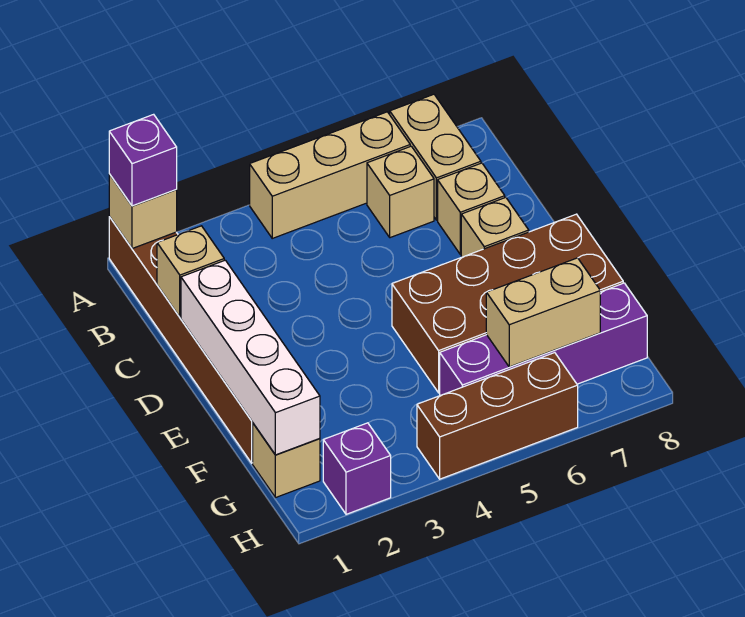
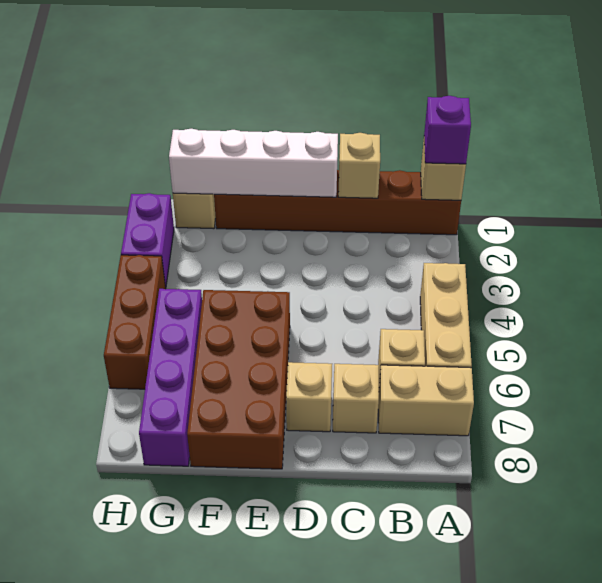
tan brick G6:G7 level 2 -> none
purple brick H2 level 1 -> purple brick H2:H3 level 1

